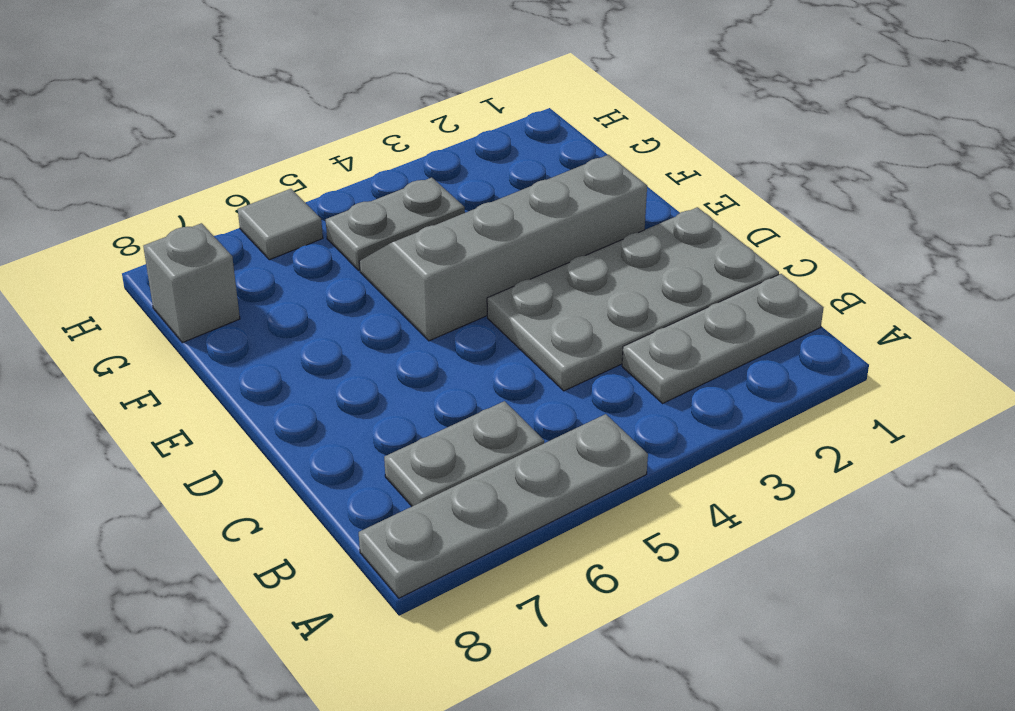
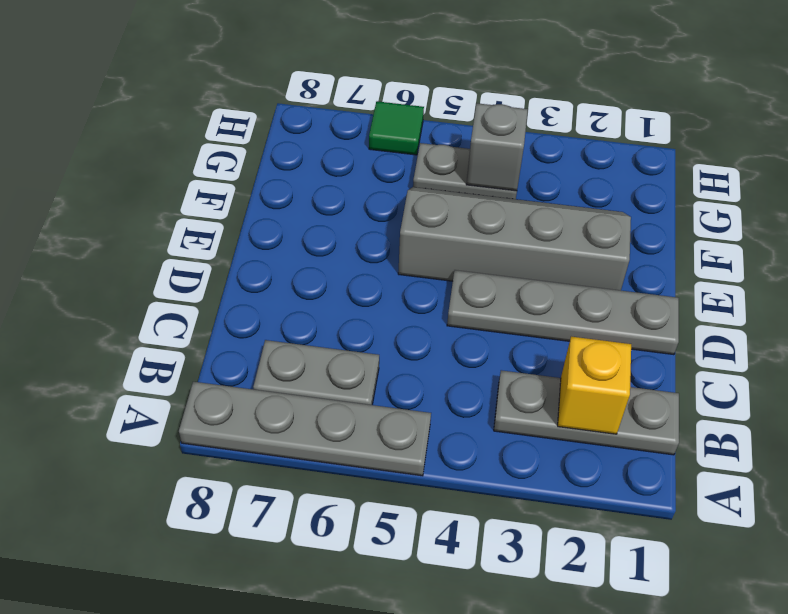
none -> yellow brick B2 level 2
grey plate C1:D4 level 1 -> grey plate D1:D4 level 1
grey brick G8 level 1 -> grey brick G4 level 2
grey tile H6 level 1 -> green tile H6 level 1

